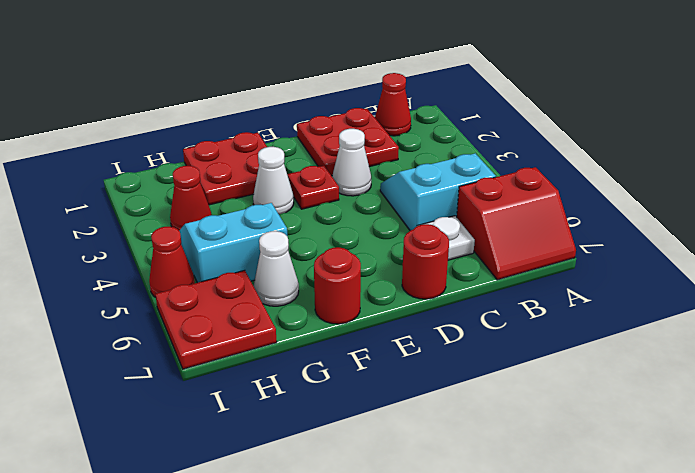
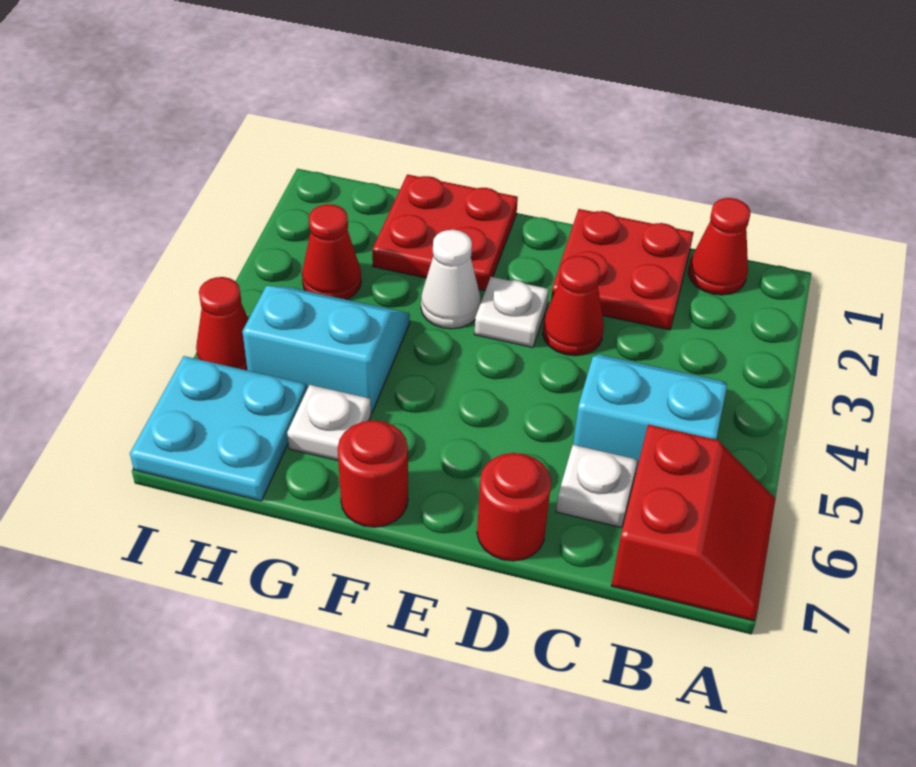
red slope A6:B7 level 1 top 6 -> red slope A6:B7 level 1 top B
white cone D3 level 1 -> red cone D3 level 1
red plate E3 level 1 -> white plate E3 level 1
white cone G6 level 1 -> white plate G6 level 1
red plate H6:I7 level 1 -> cyan plate H6:I7 level 1

